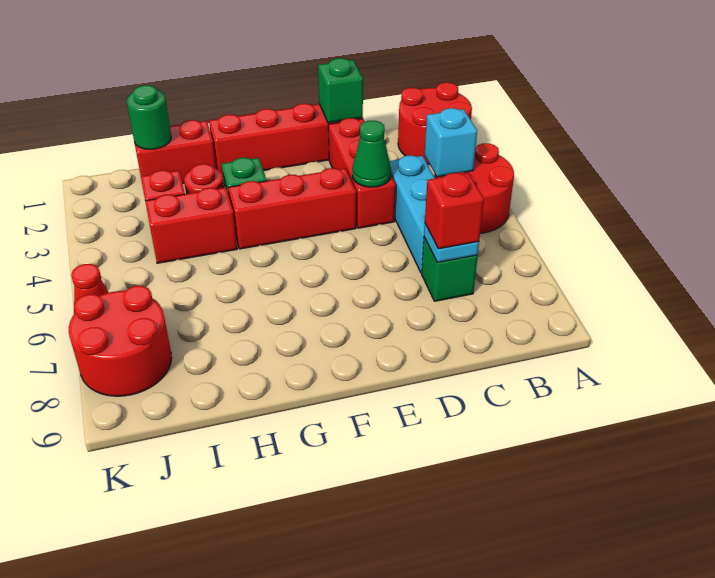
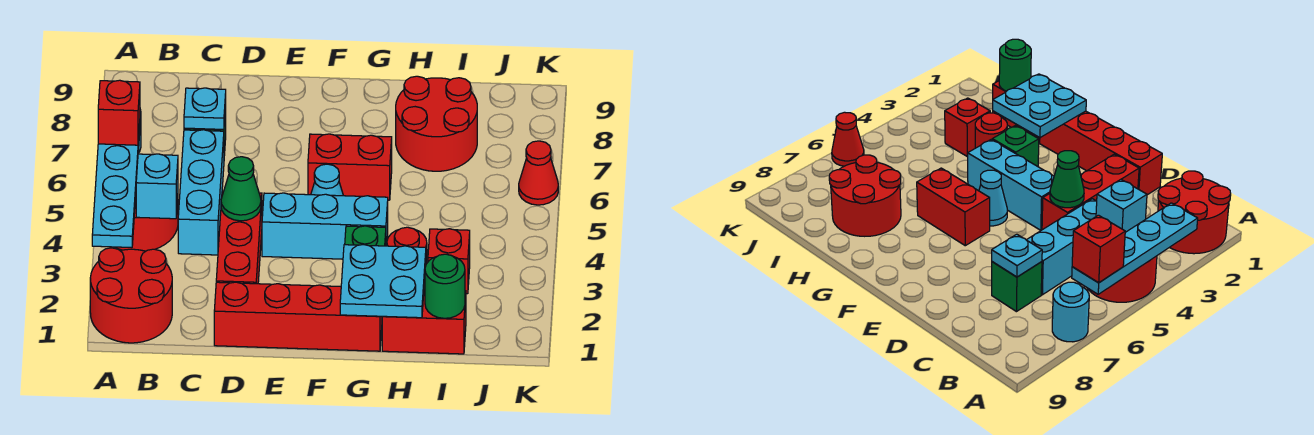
none -> cyan plate A3:A6 level 2
none -> cyan round brick A7 level 1
red brick C7 level 3 -> red brick A6 level 3
green brick D1 level 2 -> none
red brick E4:G4 level 1 -> cyan brick E4:G4 level 1
none -> cyan cone F5 level 1
none -> cyan plate G1:H2 level 2
red brick H4:I4 level 1 -> red brick F6:G6 level 1
red round brick J7:K8 level 1 -> red round brick H7:I8 level 1

